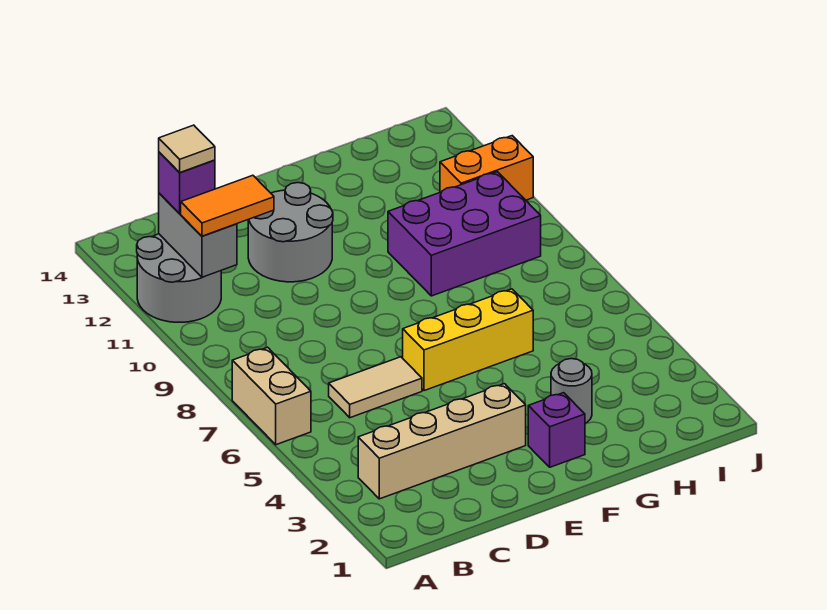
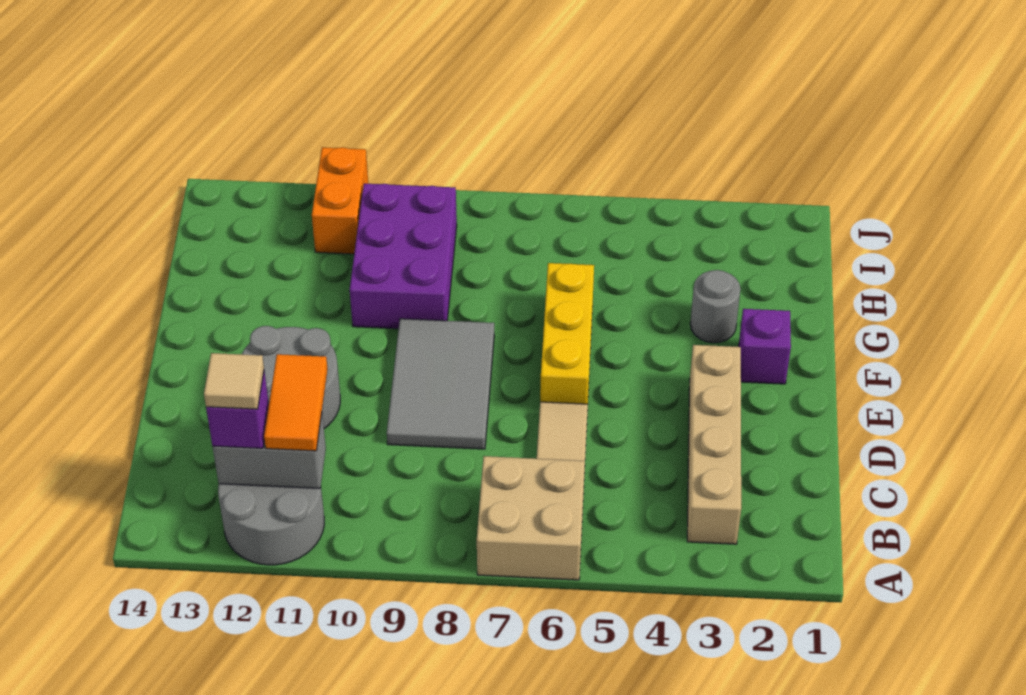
tan brick A6:A7 level 1 -> tan brick A6:B7 level 1
none -> grey tile D8:F9 level 1

